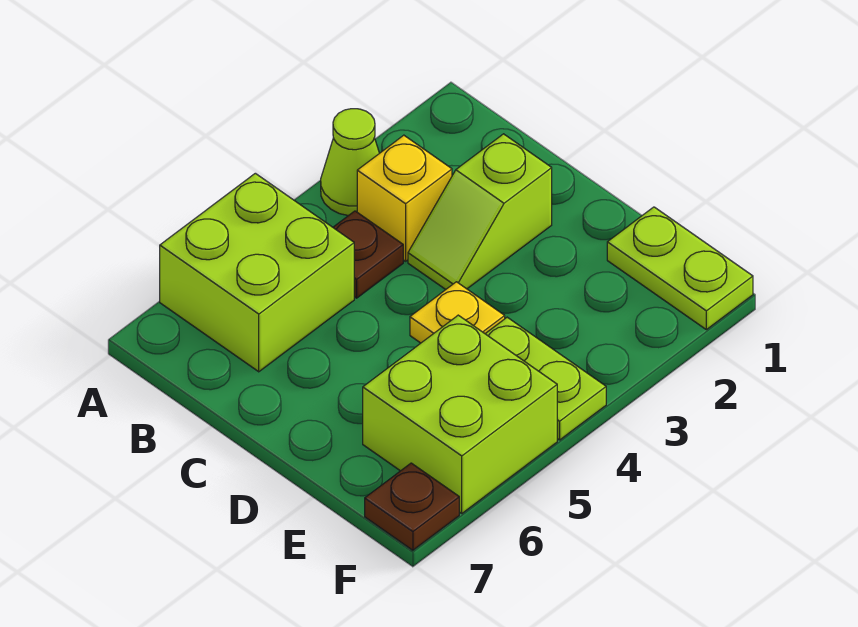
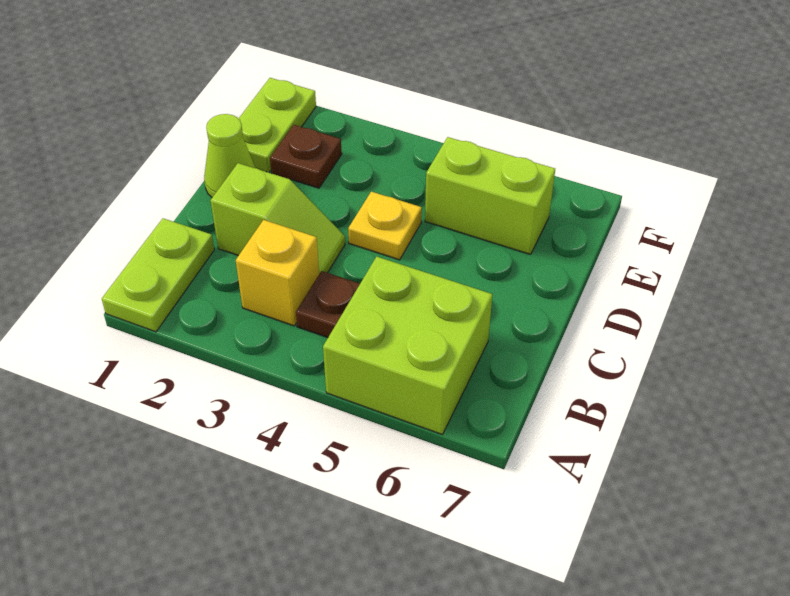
lime cone A3 level 1 -> lime cone D1 level 1
lime plate E4:F4 level 1 -> lime plate A1:B1 level 1
lime brick E5:F6 level 1 -> lime brick E5:E6 level 1
brown plate F7 level 1 -> brown plate E2 level 1

